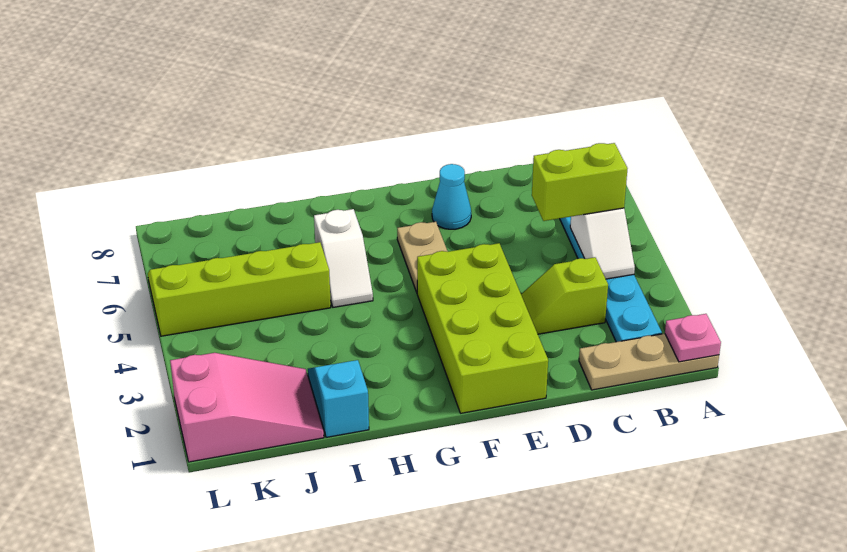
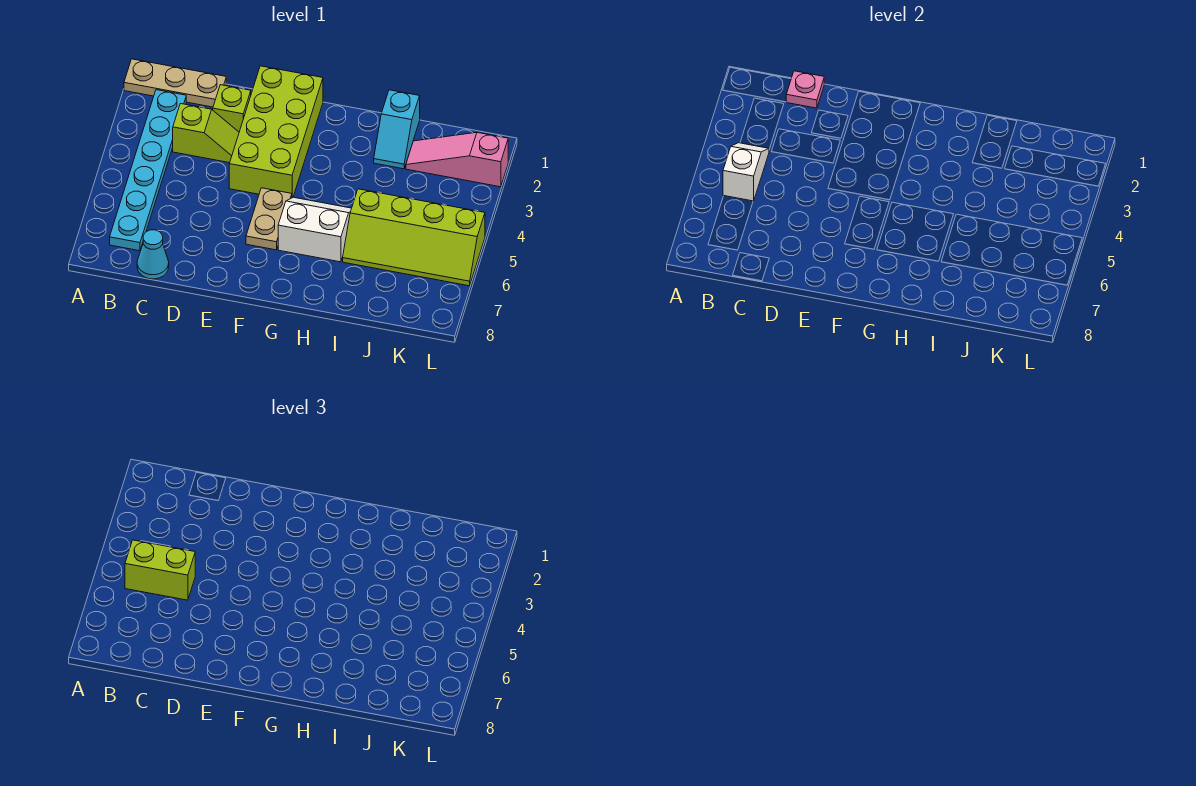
pink plate A1 level 2 -> pink plate C1 level 2
none -> lime brick D2 level 1
cyan cone E7 level 1 -> cyan cone C8 level 1
white slope H5:H6 level 1 top 6 -> white slope G5:H6 level 1 top 6
pink slope J1:L2 level 1 top L -> pink slope J2:L2 level 1 top L

